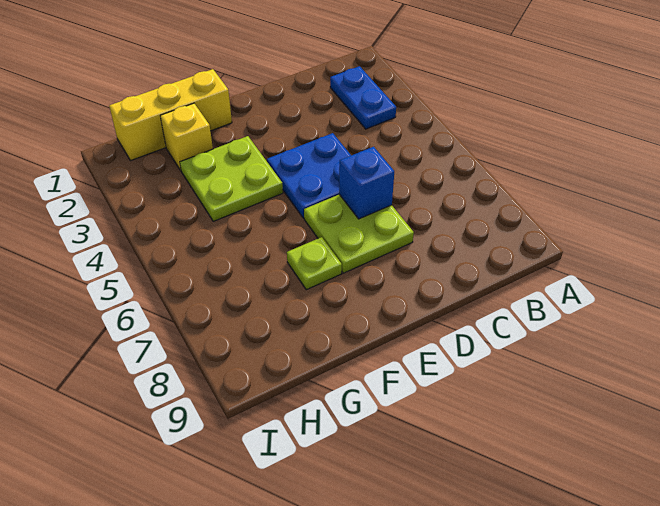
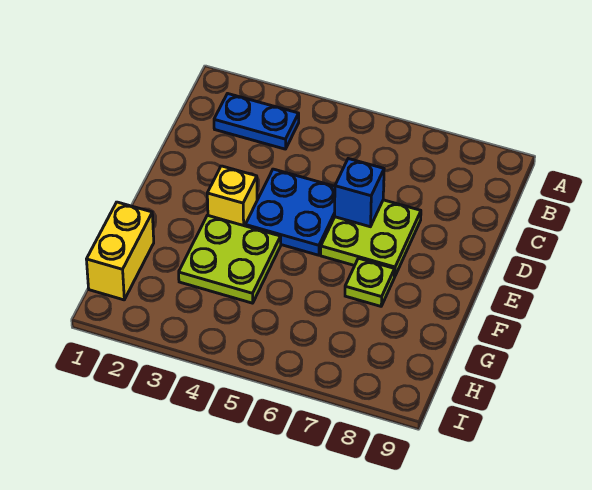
yellow brick F1:H1 level 1 -> yellow brick G1:H1 level 1
yellow brick G2 level 1 -> yellow brick E3 level 1

